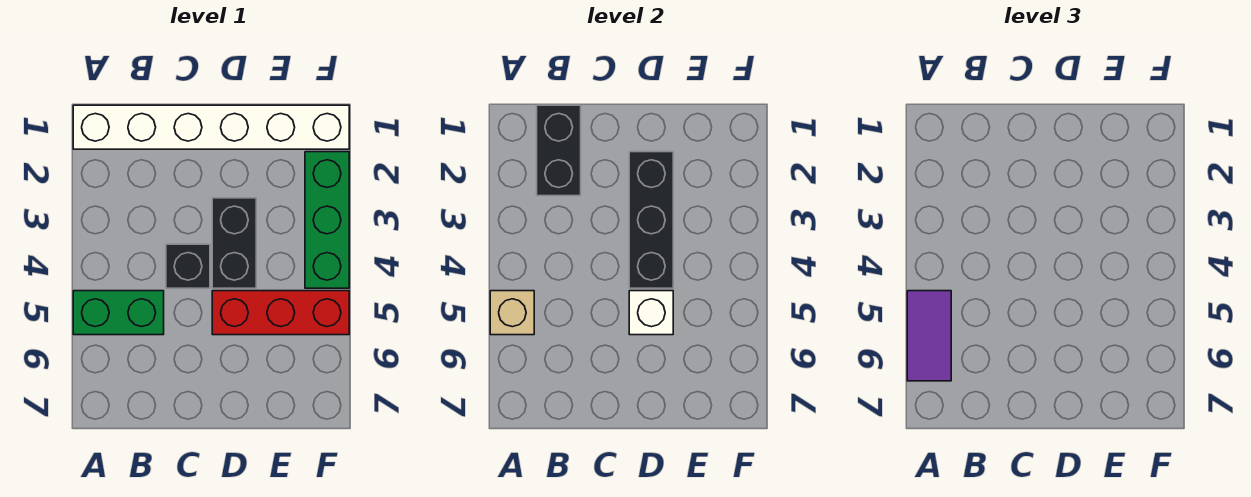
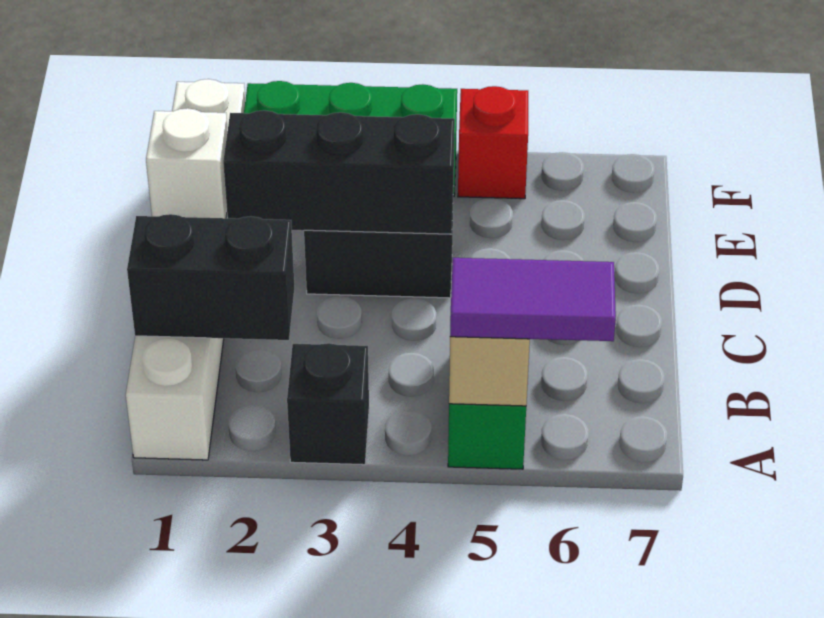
black brick C4 level 1 -> black brick A3 level 1
red brick D5:F5 level 1 -> red brick F5 level 1
white brick D5 level 2 -> white brick D1 level 2

